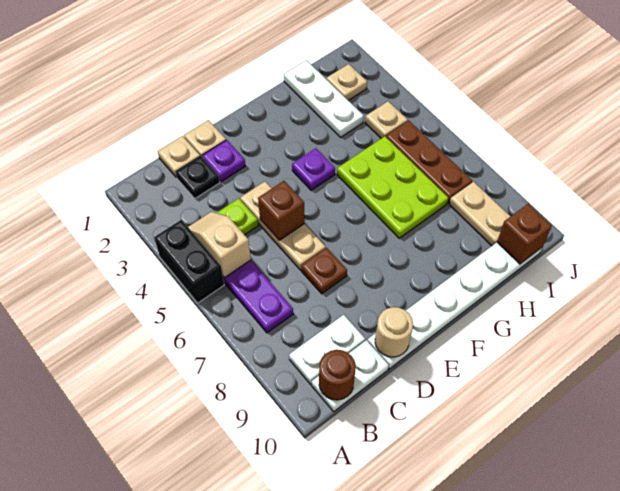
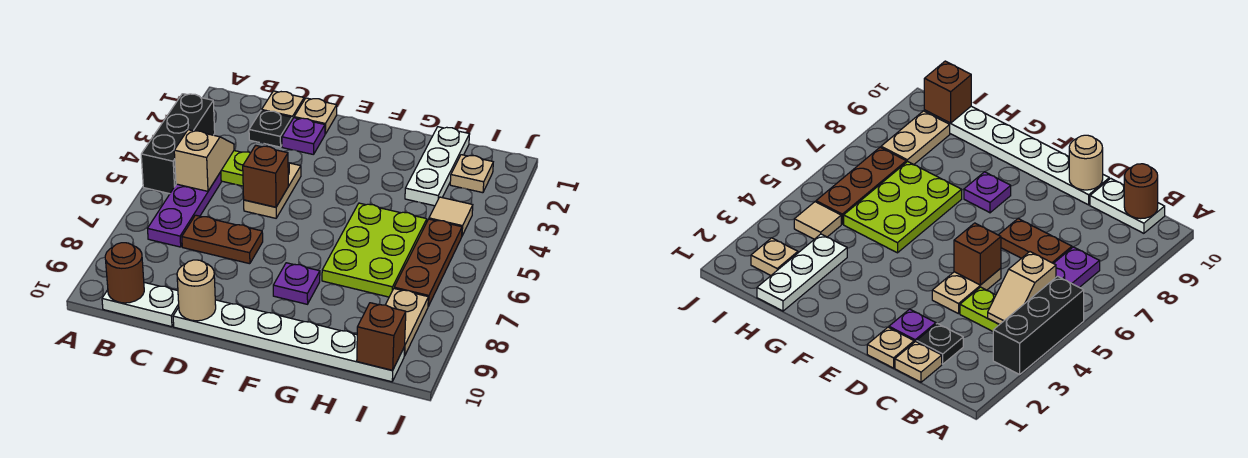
black brick A4:A5 level 1 -> black brick A3:A5 level 1
white plate B9:C9 level 1 -> none
tan plate D4:D6 level 1 -> tan plate D4:D5 level 1
brown plate D7 level 1 -> brown plate C7:D7 level 1
purple plate F4 level 1 -> purple plate F8 level 1
tan plate I4 level 1 -> tan tile I4 level 1

